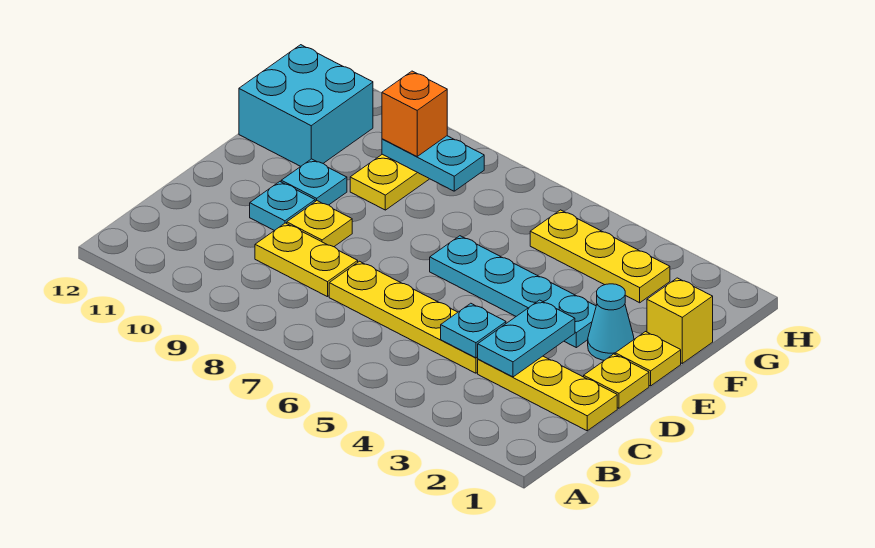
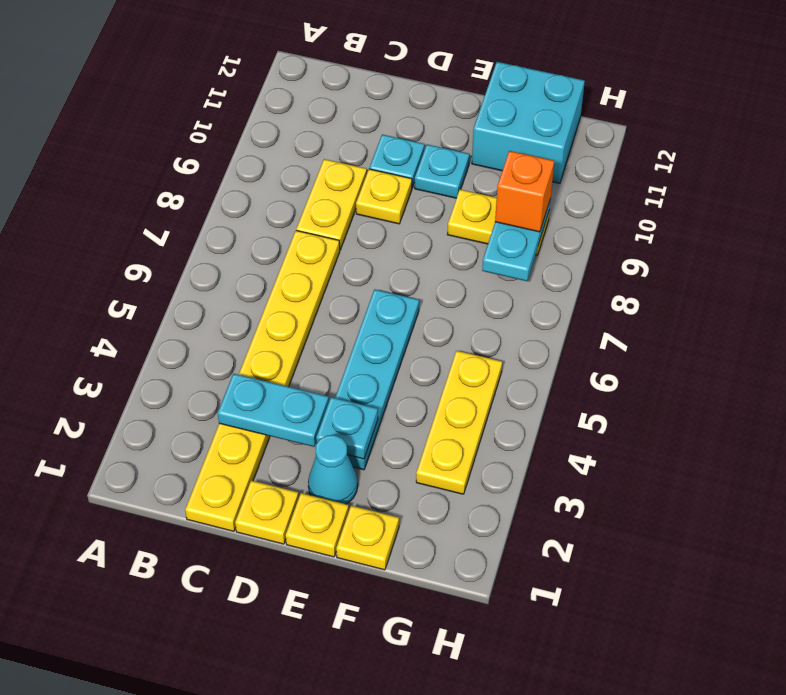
cyan plate C4 level 2 -> cyan plate E3 level 2
yellow brick F1 level 1 -> yellow plate F1 level 1

